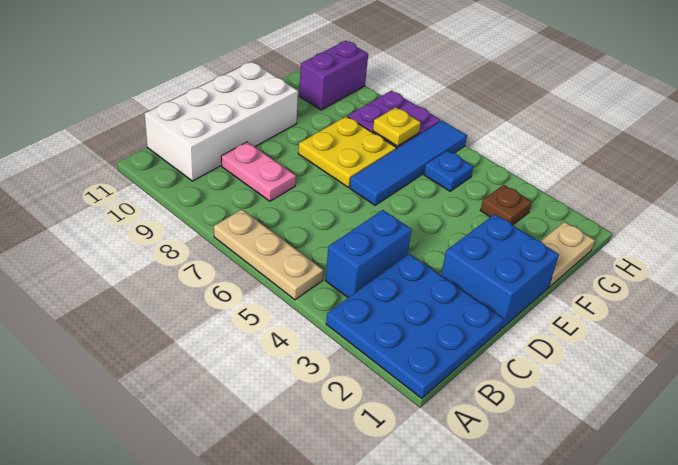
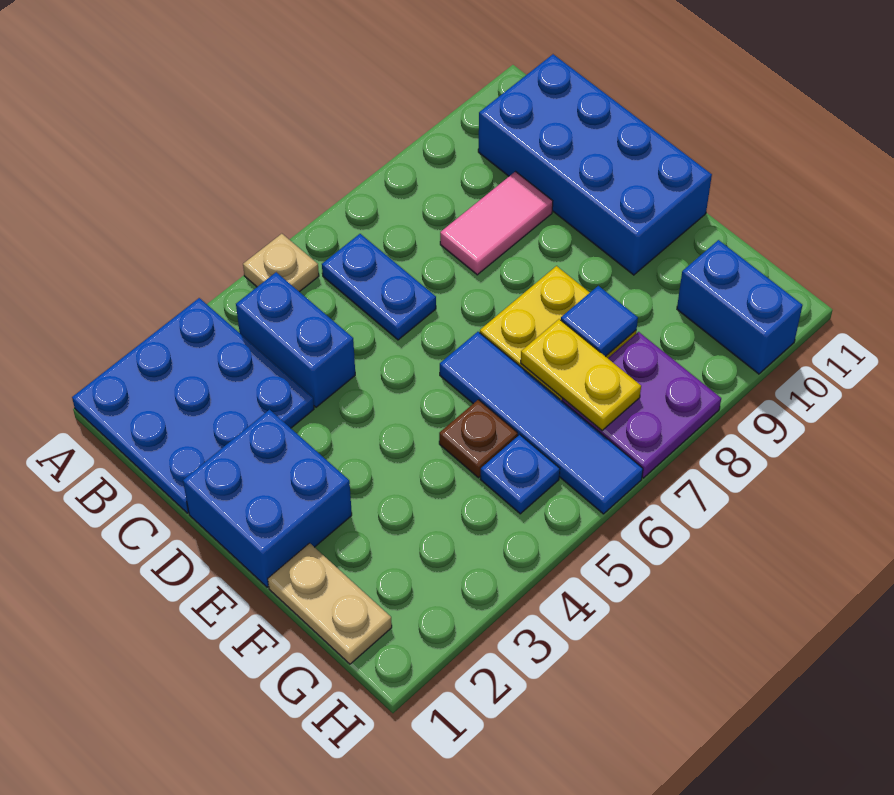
tan plate A5:A7 level 1 -> tan plate A5 level 1
none -> blue plate B6:C6 level 1
white brick B10:E11 level 1 -> blue brick B10:E11 level 1
pink plate C8:C9 level 1 -> pink tile C8:C9 level 1
none -> blue tile F8 level 2
brown plate G3 level 1 -> brown plate F5 level 1
yellow plate G7 level 2 -> yellow plate F7:G7 level 2
purple brick G10:H10 level 1 -> blue brick G10:H10 level 1

